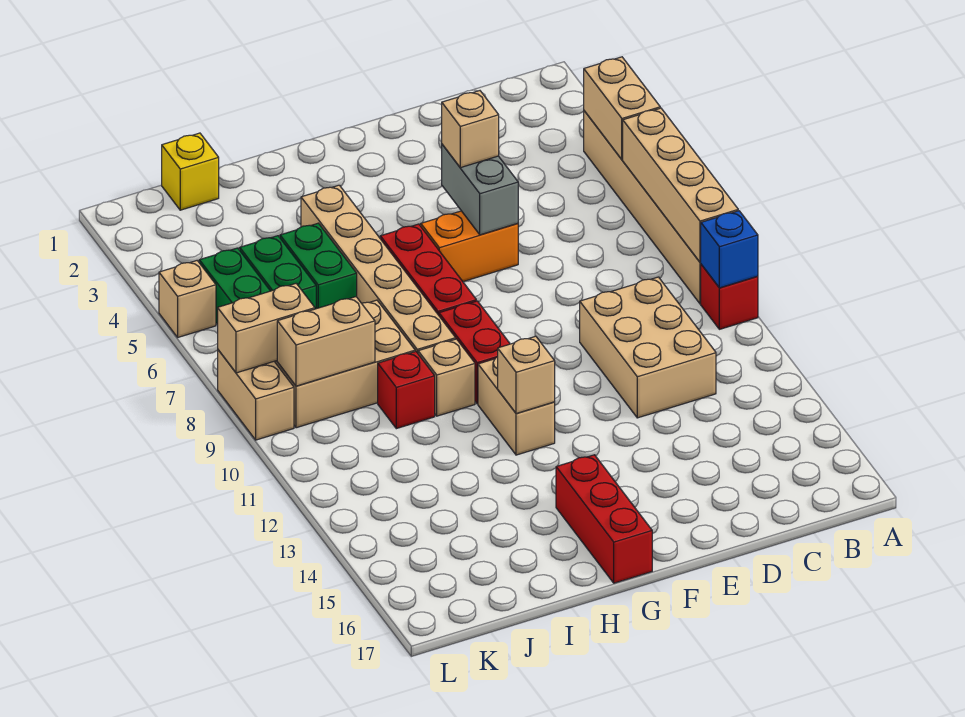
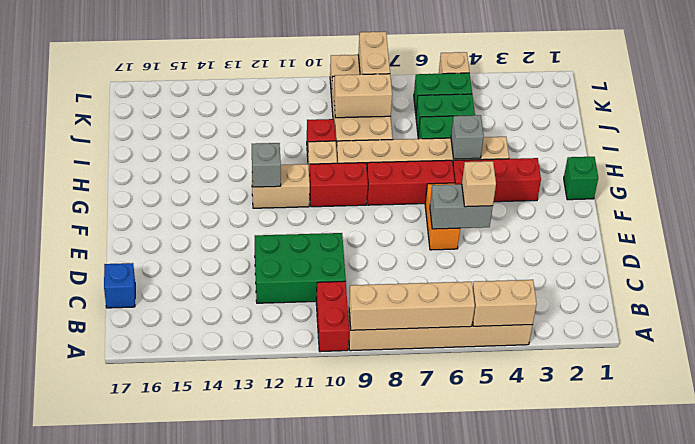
red brick A10 level 1 -> red brick A10:B10 level 1
blue brick A10 level 2 -> blue brick C17 level 1
tan brick C10:D12 level 1 -> green brick C10:D12 level 1
none -> green brick G1 level 1
tan brick G12 level 2 -> grey brick G12 level 2
red brick G15:G17 level 1 -> red brick G3:G5 level 1
none -> grey brick H5 level 2
yellow brick J1 level 1 -> none
tan brick J9:K9 level 2 -> tan brick J8:J9 level 2

